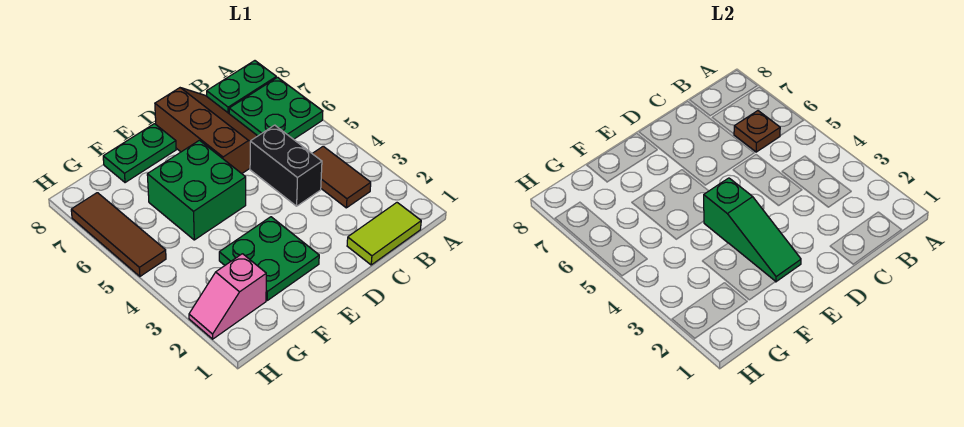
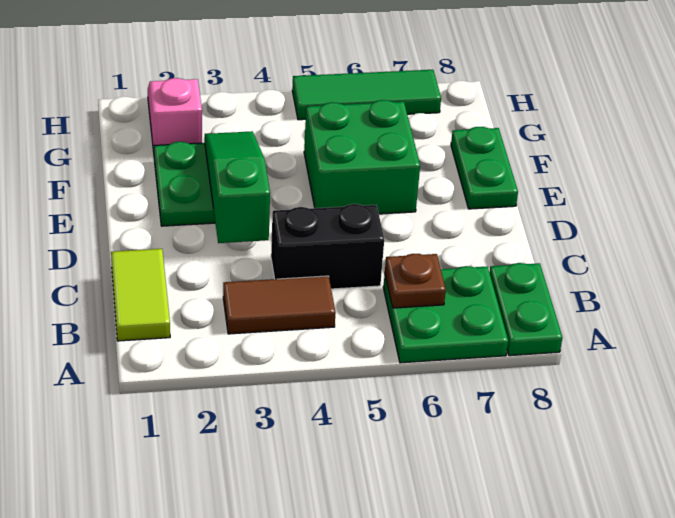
brown slope C6:D8 level 1 top D -> none
green slope E2:E4 level 2 top 4 -> green slope D3:F3 level 2 top D
brown tile H5:H7 level 1 -> green tile H5:H7 level 1

